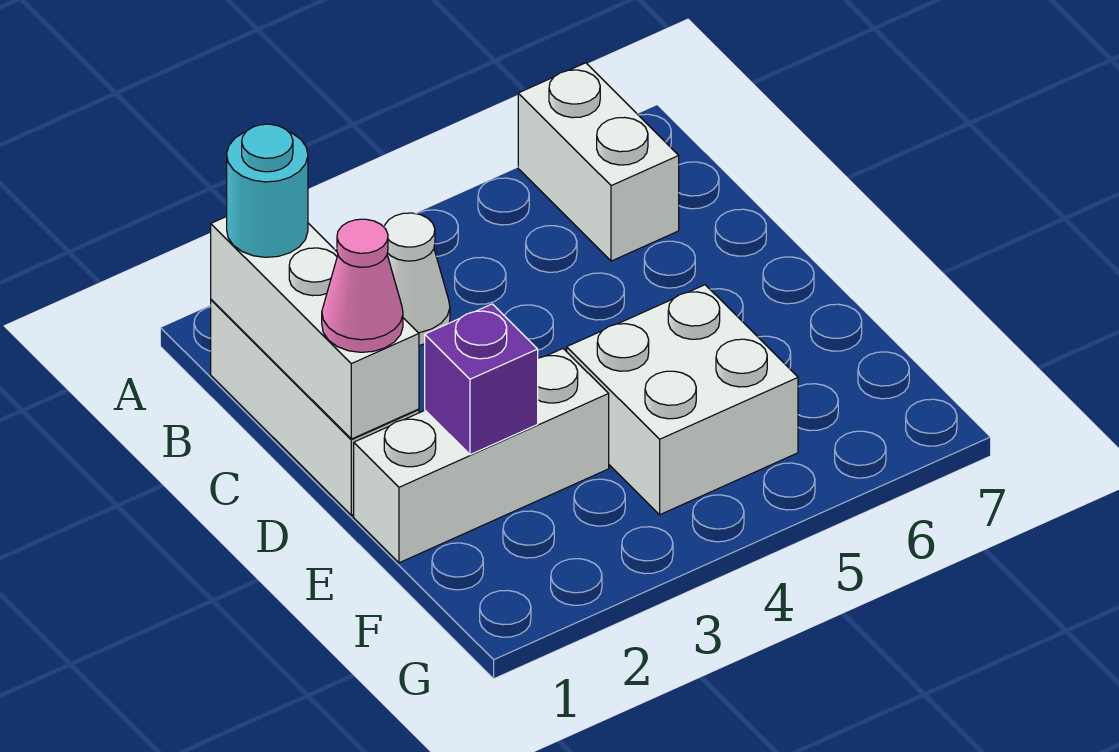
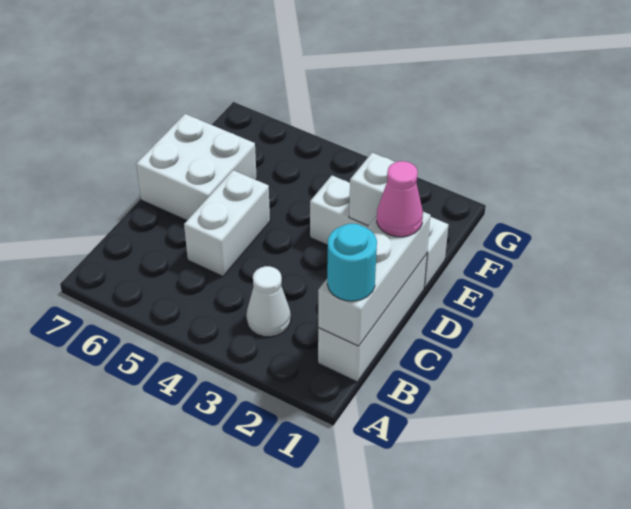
white brick A6:B6 level 1 -> white brick C5:D5 level 1
purple brick E2 level 2 -> white brick E2 level 2
white brick E4:F5 level 1 -> white brick D6:E7 level 1

